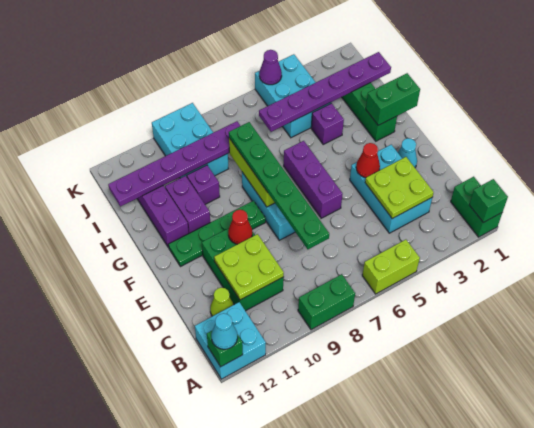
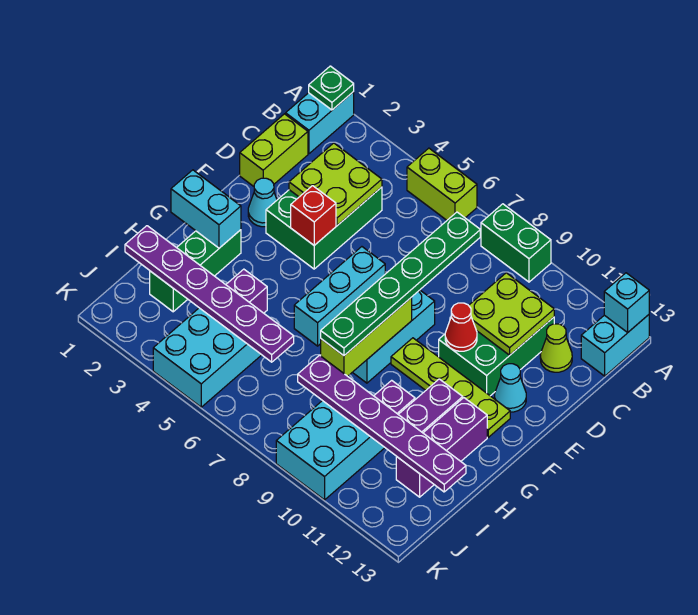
green brick A1:B1 level 1 -> cyan brick A1:B1 level 1
green brick A1 level 2 -> green plate A1 level 2
cyan brick A12:B13 level 1 -> cyan brick A13:B13 level 1
green brick A13 level 2 -> cyan brick A13 level 2
cyan cone A13 level 3 -> cyan cone E12 level 1
none -> lime brick C1:D1 level 1
cyan brick C3:E4 level 1 -> green brick C3:E4 level 1
red cone E4 level 2 -> red brick E4 level 2
purple brick E6:G6 level 1 -> cyan brick E6:G6 level 1
green plate F9:F12 level 1 -> lime plate F9:F12 level 1
green brick G1:G2 level 2 -> cyan brick G1:G2 level 2
purple cone K5 level 2 -> none

